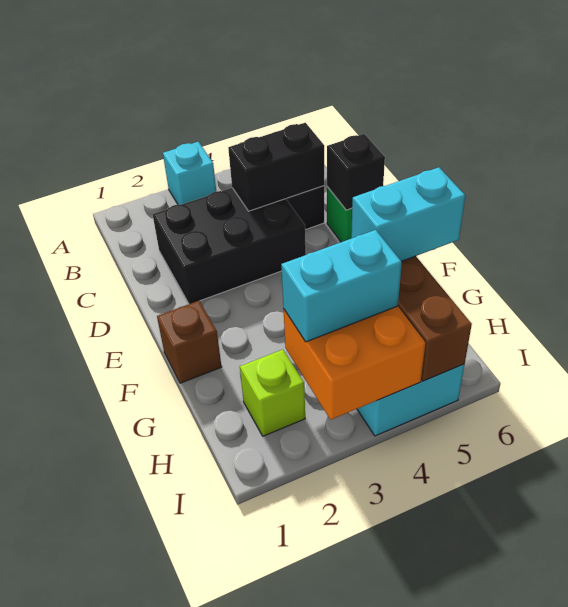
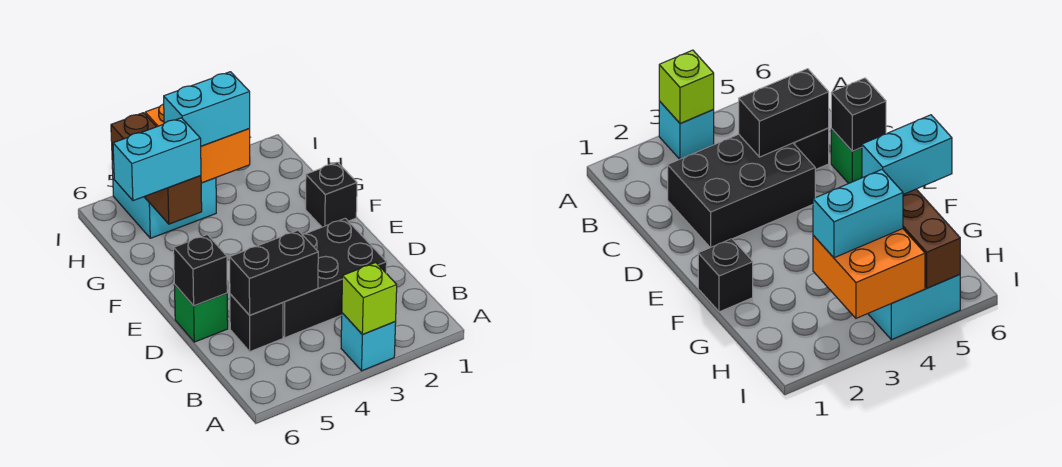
brown brick F1 level 1 -> black brick F1 level 1
lime brick H2 level 1 -> lime brick A3 level 2

